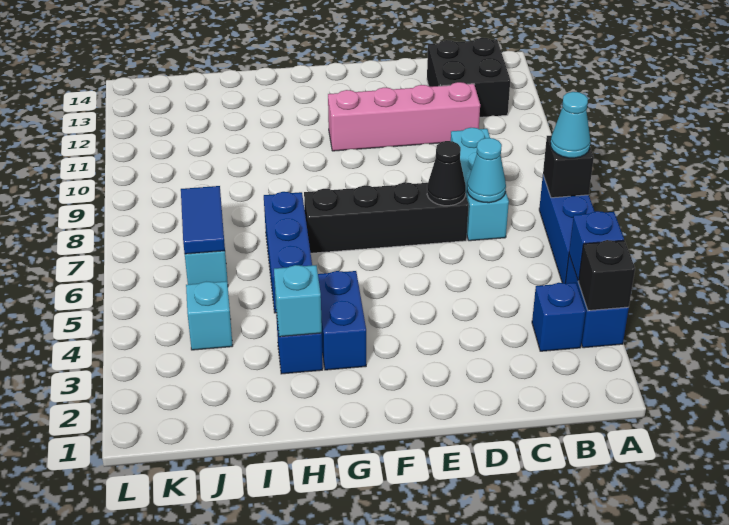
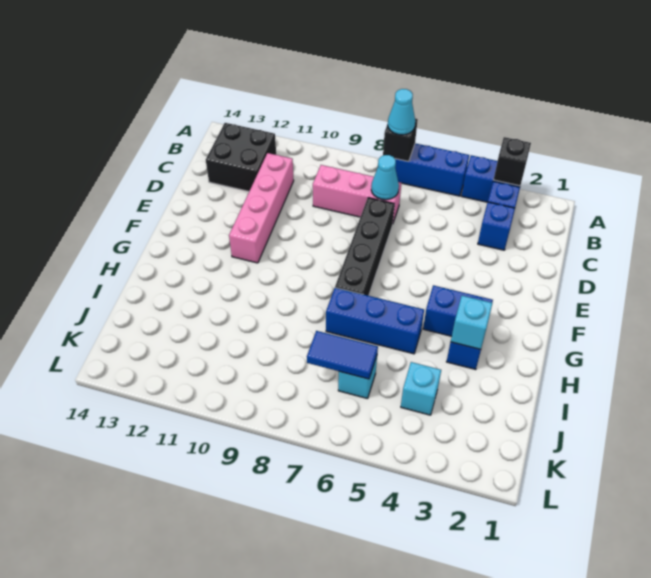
blue brick A4 level 2 -> blue brick C3 level 1
cyan brick C7:C9 level 1 -> pink brick C7:C9 level 1
black cone D7 level 2 -> none

